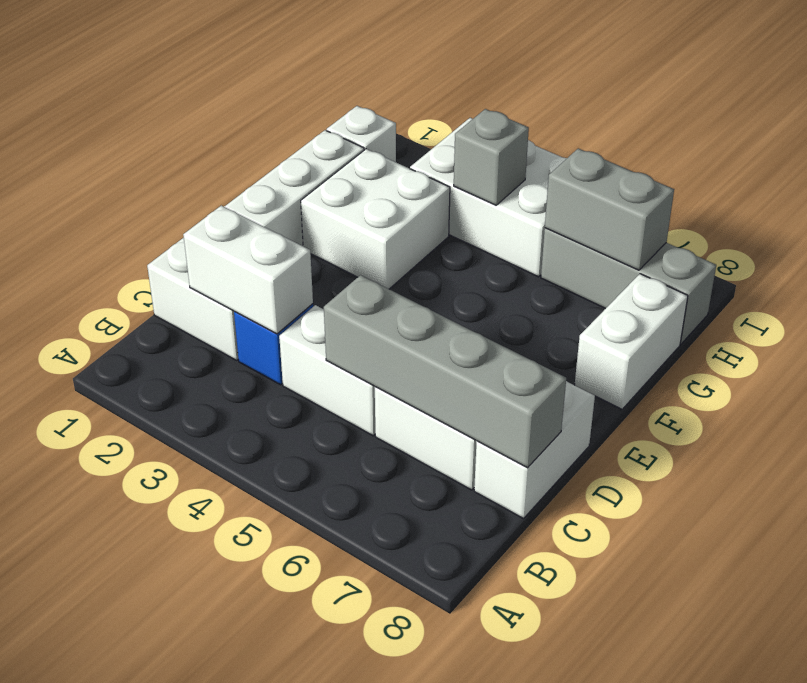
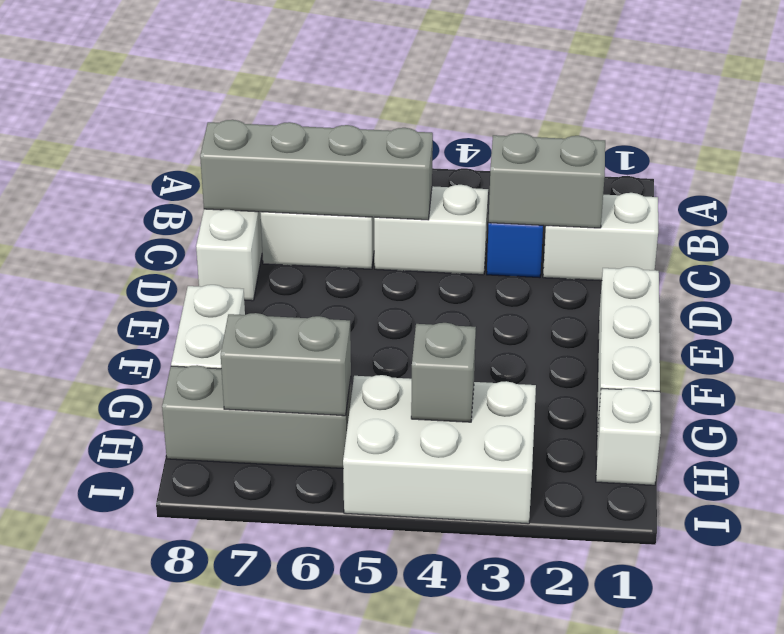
white brick C2:C3 level 2 -> grey brick C2:C3 level 2
white brick F2:G3 level 1 -> none

